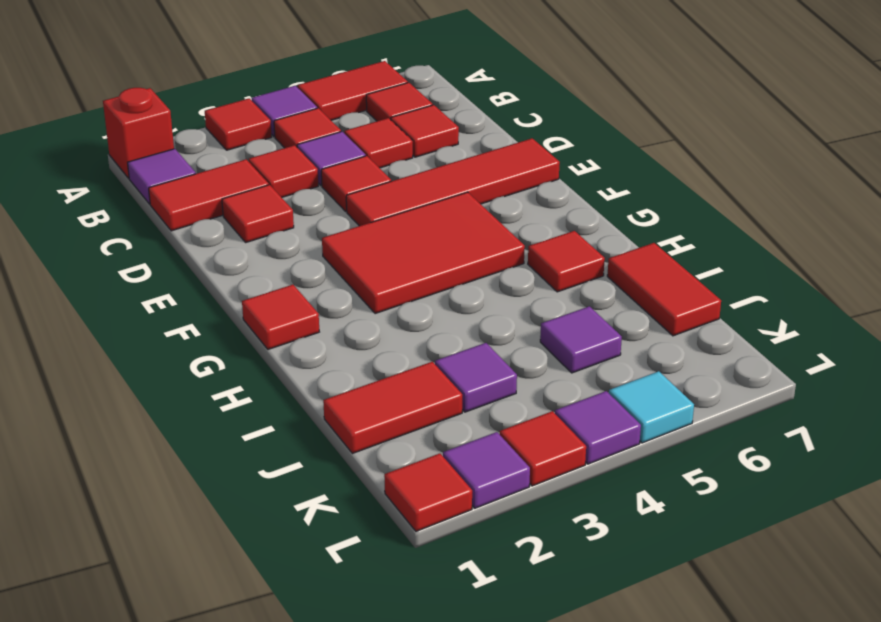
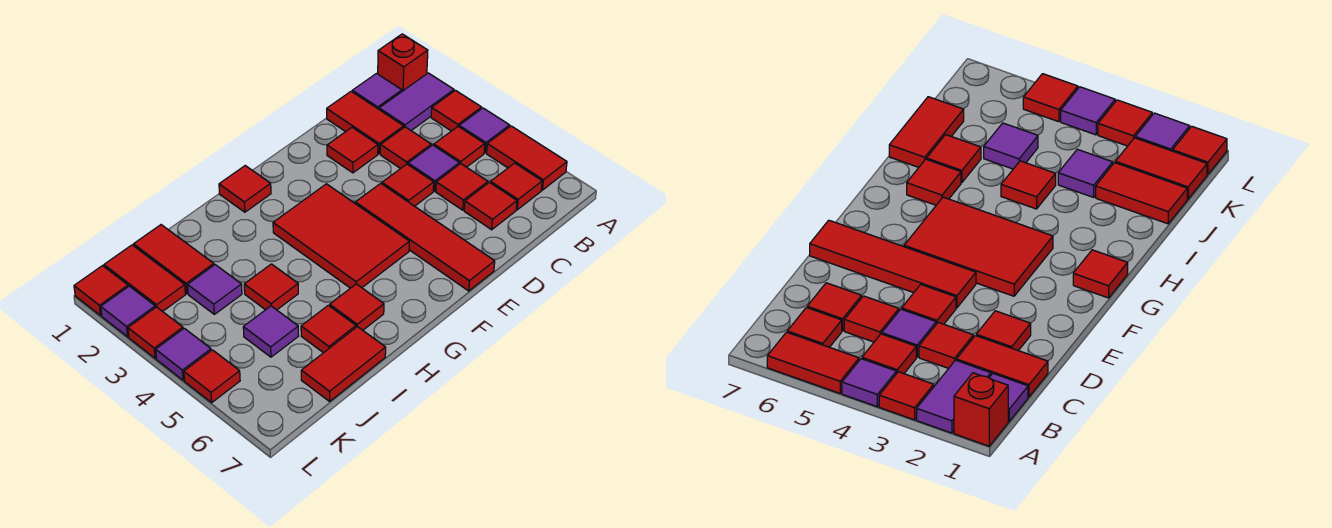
none -> purple tile A2:B2 level 1
none -> red tile I4 level 1
none -> red tile I6 level 1
none -> red tile K1:K2 level 1
cyan tile L5 level 1 -> red tile L5 level 1

